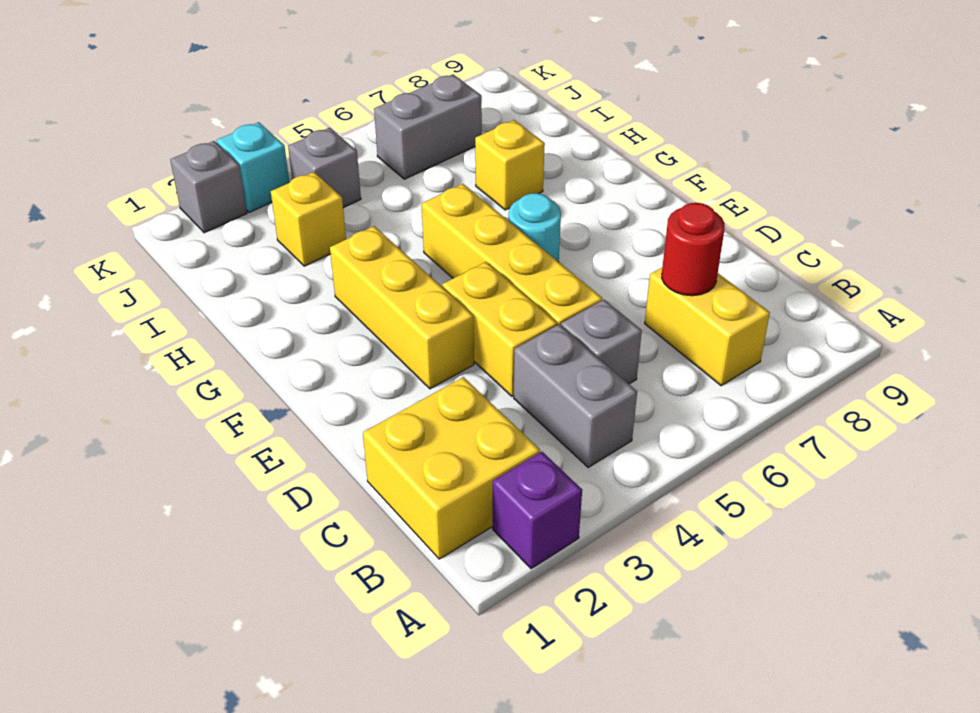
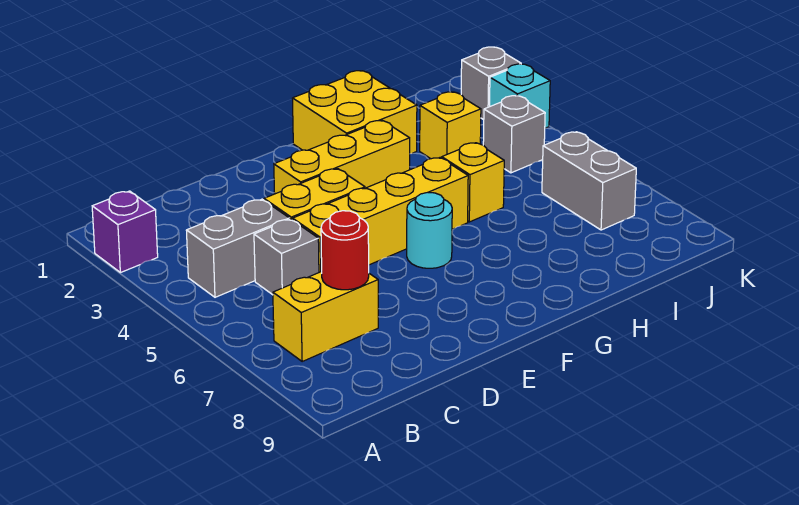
yellow brick B1:C2 level 1 -> yellow brick G1:H2 level 1
yellow brick H7 level 1 -> yellow brick H5 level 1

